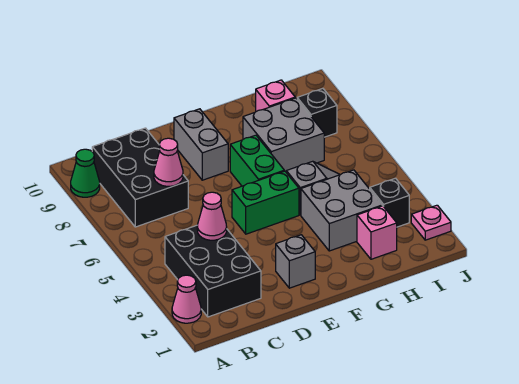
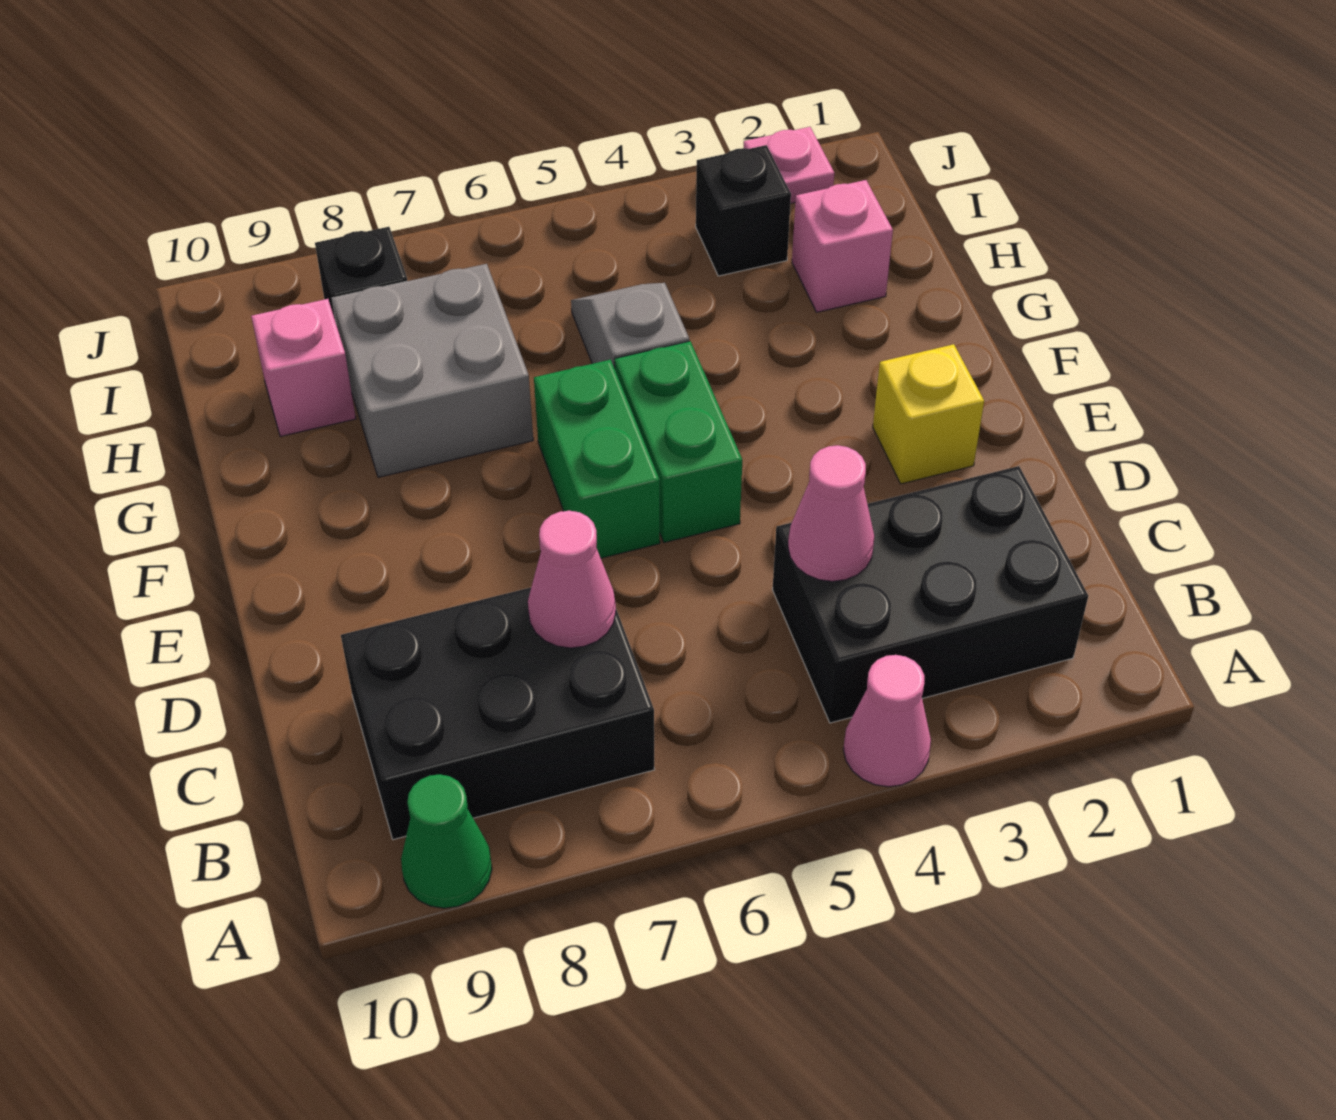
pink cone A2 level 1 -> pink cone A4 level 1
grey brick E2 level 1 -> yellow brick E2 level 1
grey brick E8:E9 level 1 -> none
green brick F6:F7 level 1 -> green brick E6:F6 level 1
grey brick G3:H4 level 1 -> none

